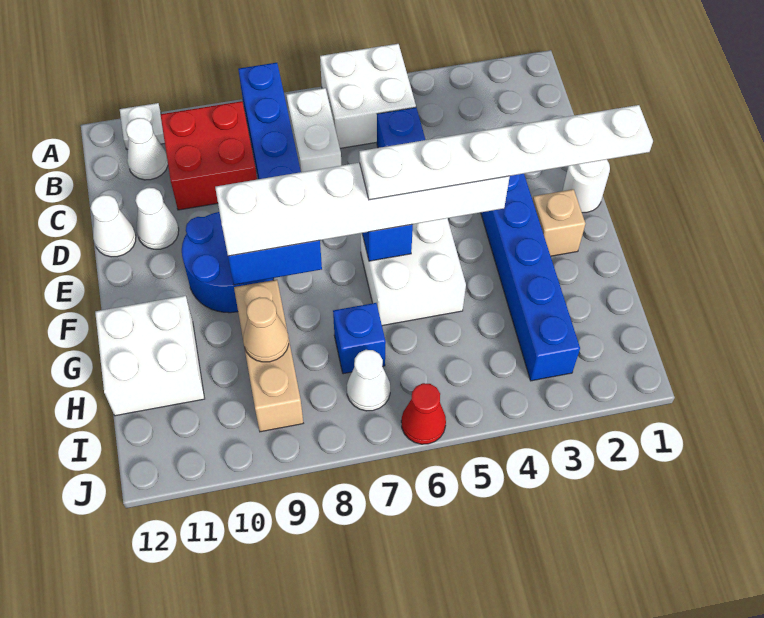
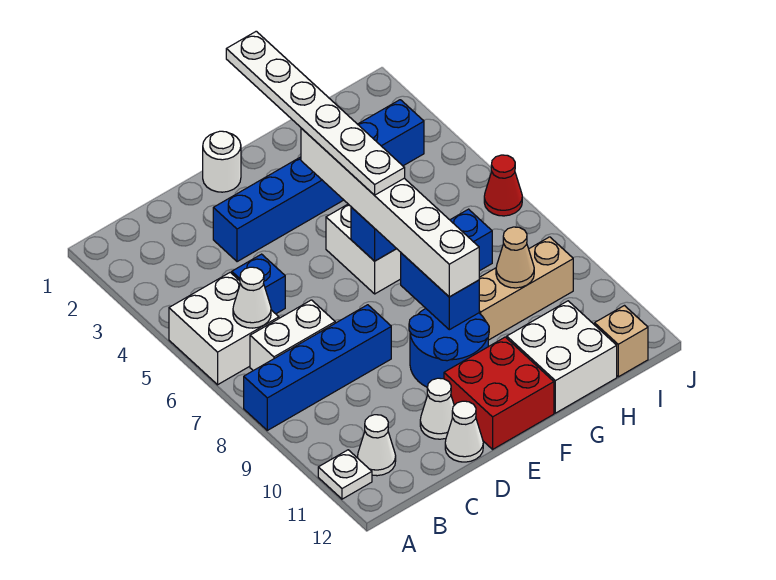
red brick B9:C10 level 1 -> red brick E11:F12 level 1
tan brick F2 level 1 -> tan brick I12 level 1
white cone I7 level 1 -> white cone B6 level 2

